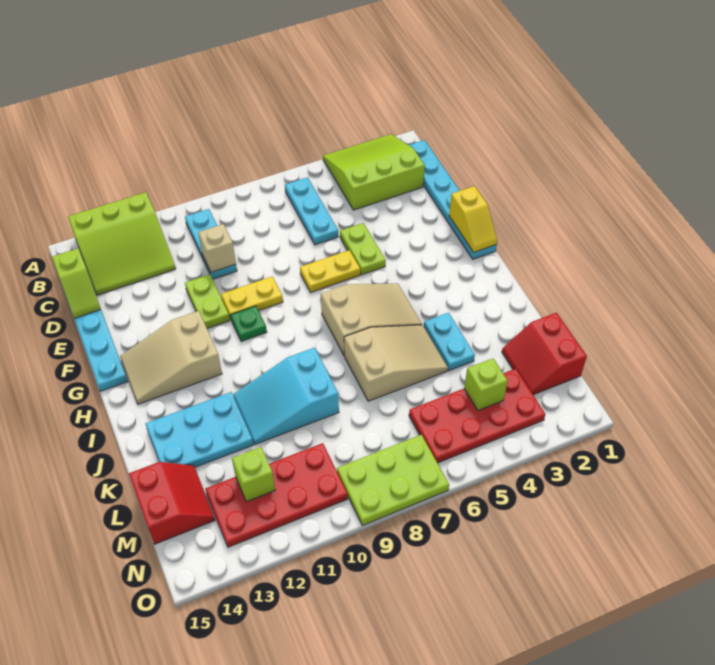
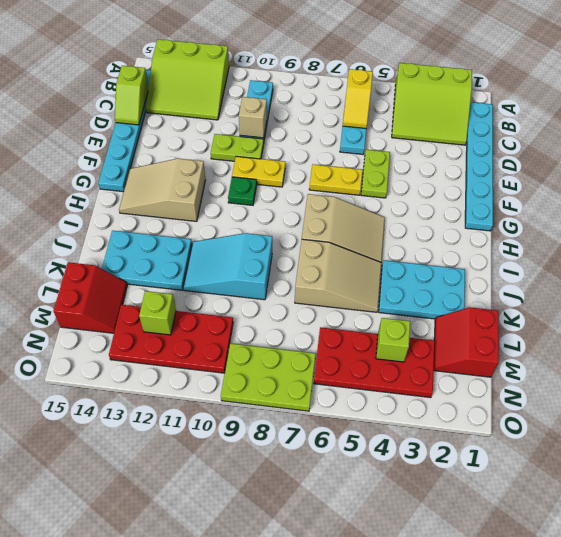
lime slope A2:C4 level 1 top C -> lime slope A2:C4 level 1 top A
lime plate E11:F11 level 1 -> lime plate E10:E11 level 1
yellow slope F1:G1 level 2 top F -> yellow slope B6:C6 level 2 top B
cyan plate J4:K4 level 1 -> cyan plate J2:K4 level 1

